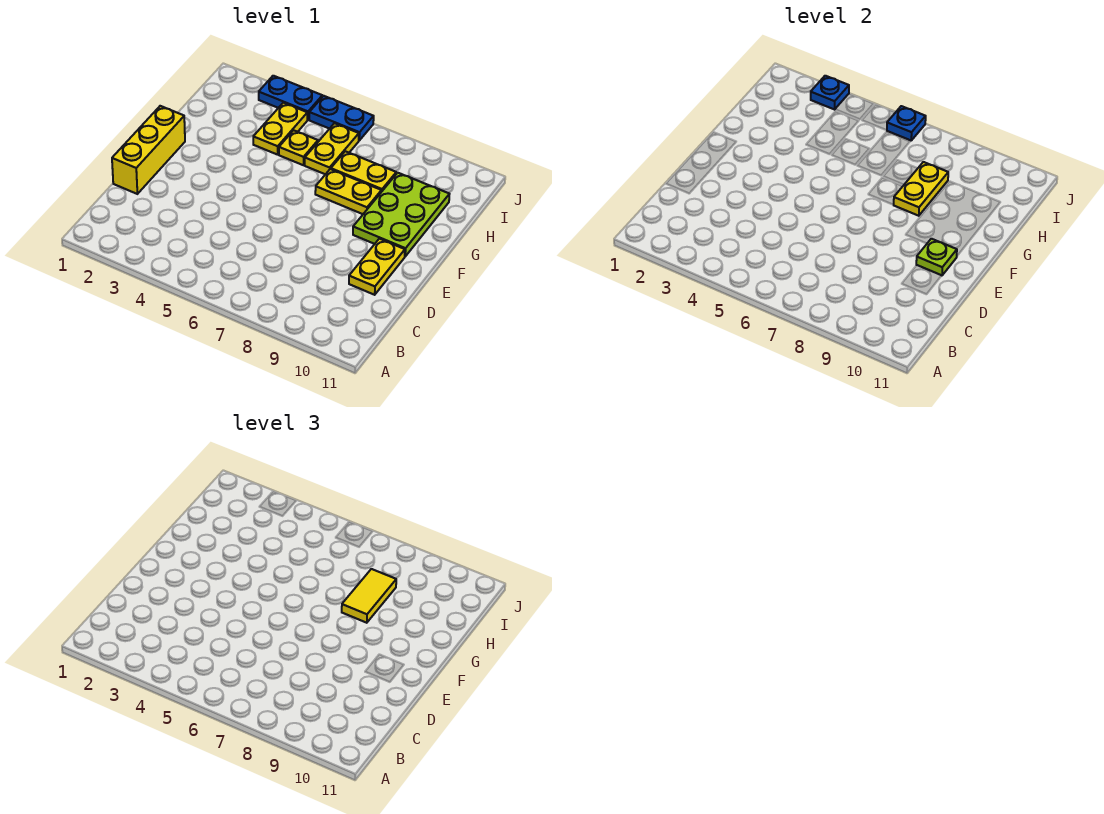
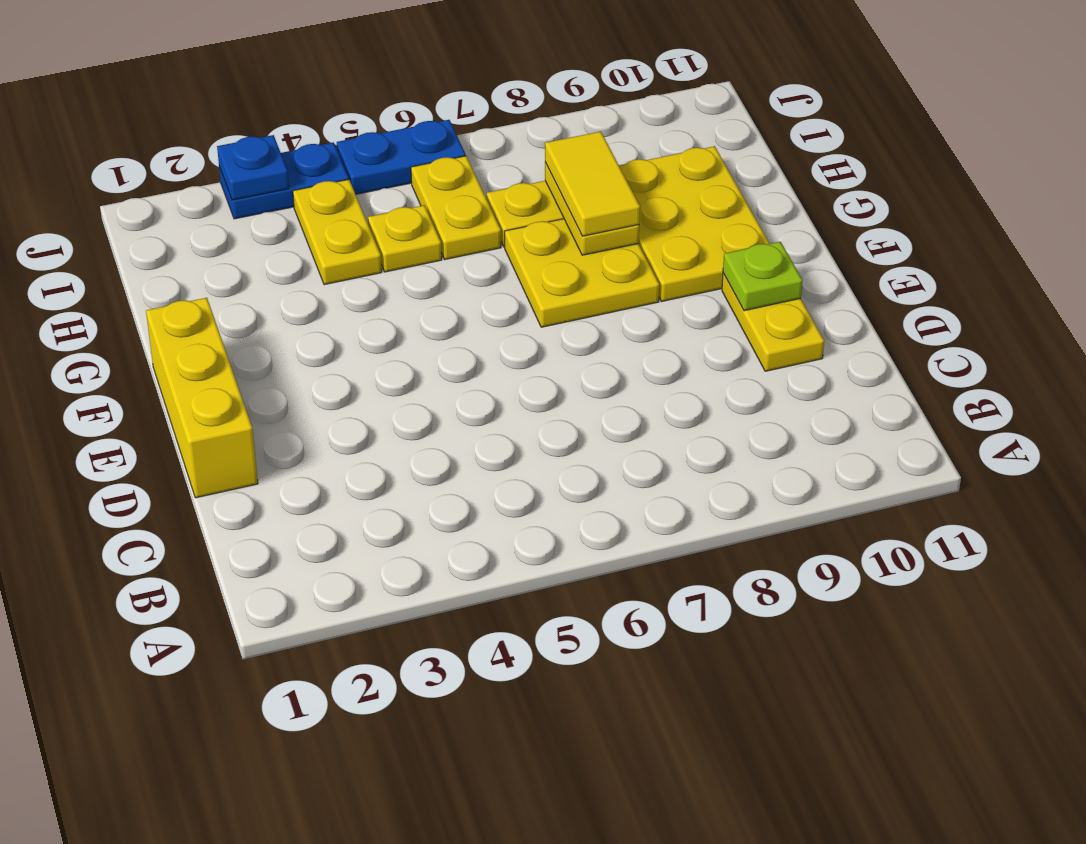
lime plate F9:H10 level 1 -> yellow plate F9:H10 level 1
yellow plate G7:G8 level 1 -> yellow plate F7:G8 level 1
blue plate J6 level 2 -> none

